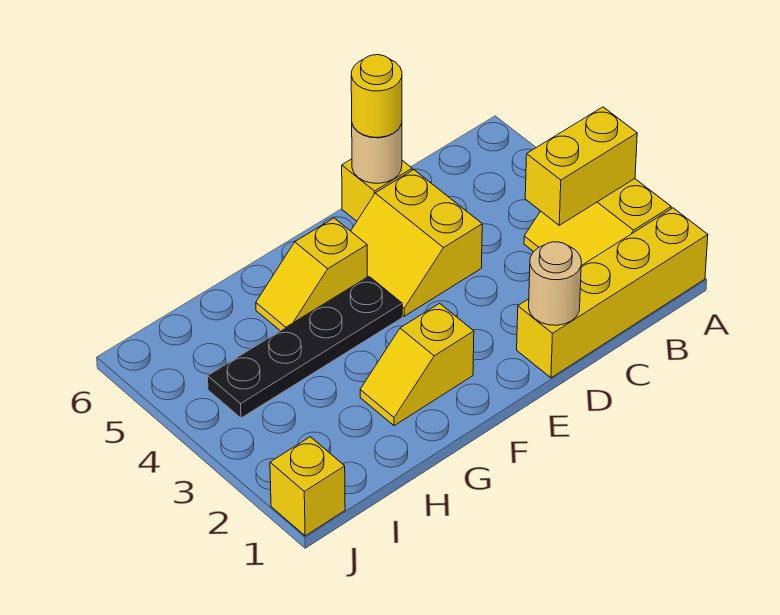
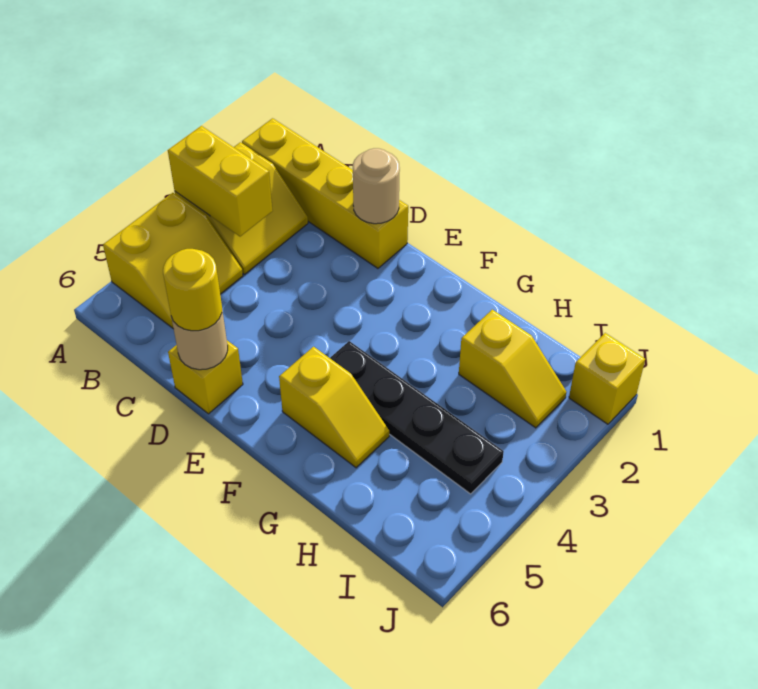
yellow slope D4:E5 level 1 top D -> yellow slope A4:B5 level 1 top A
yellow slope F2:G2 level 1 top F -> yellow slope H2:I2 level 1 top H

